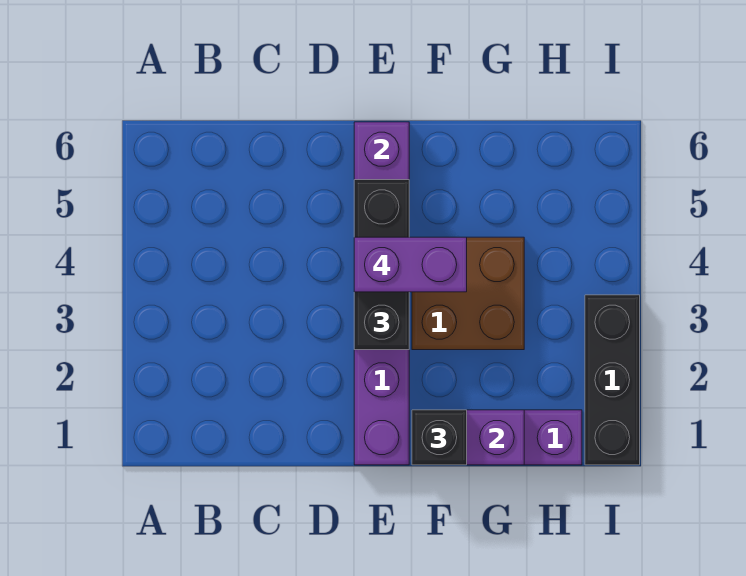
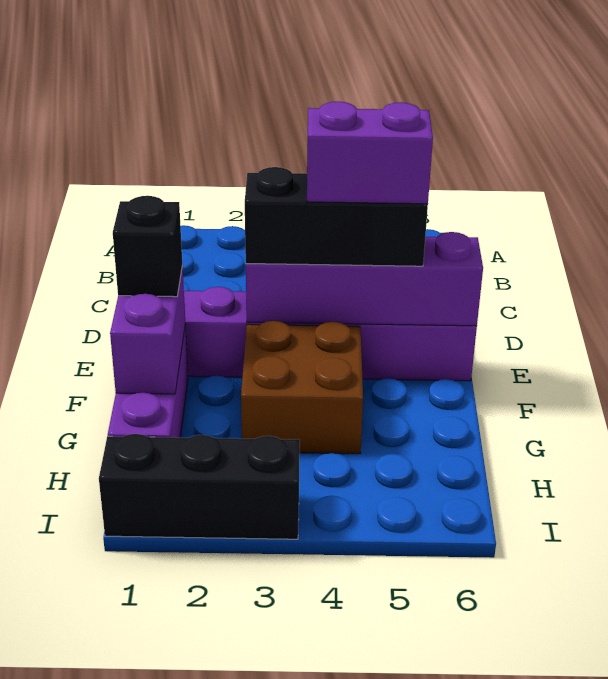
purple brick E4:F4 level 4 -> purple brick E4:E5 level 4

